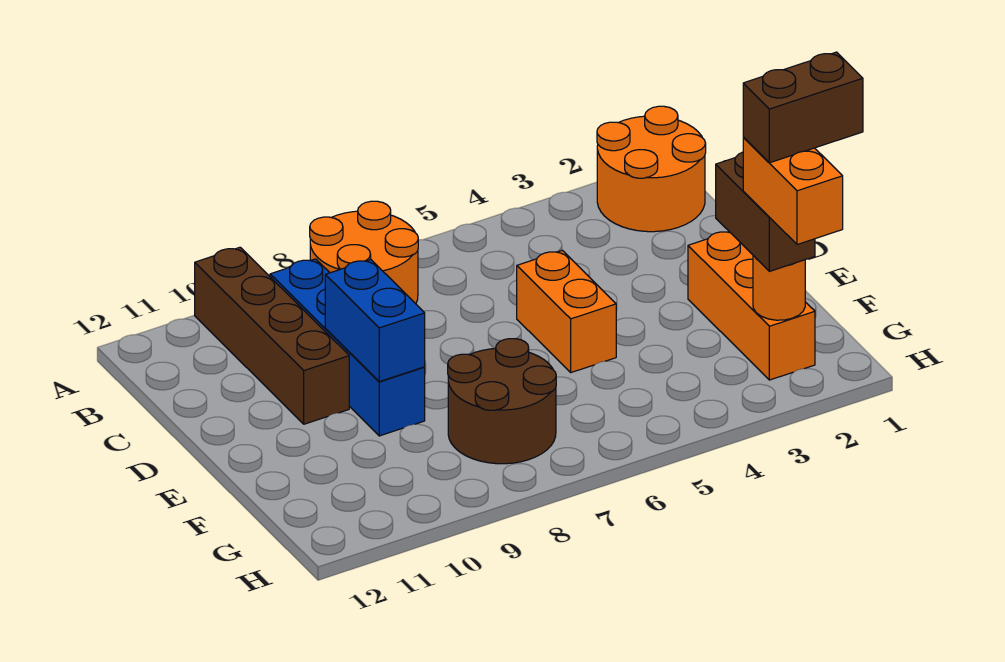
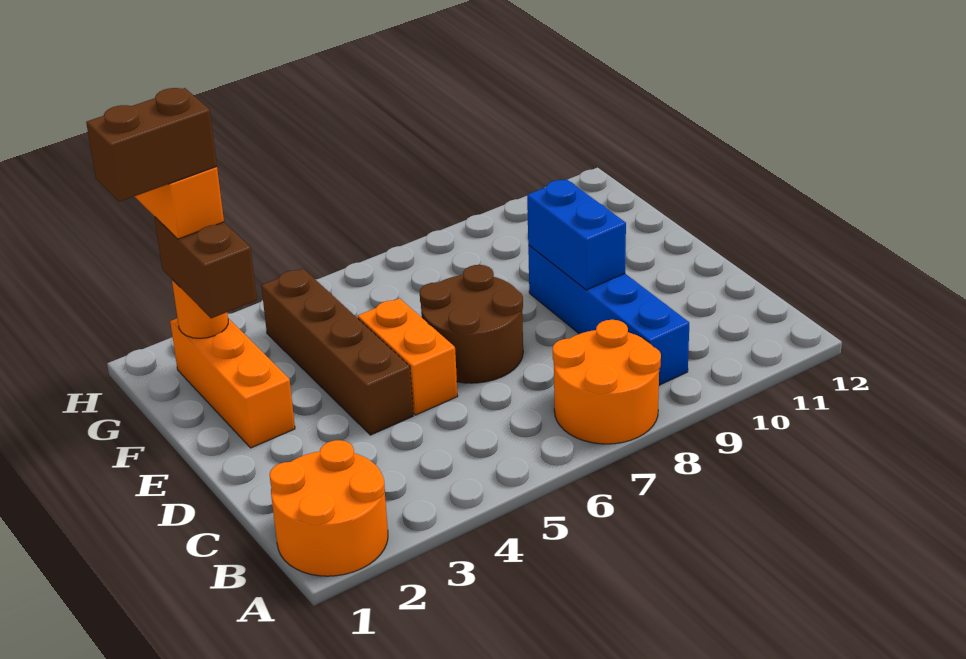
brown brick A10:D10 level 1 -> brown brick D4:G4 level 1
brown round brick F7:G8 level 1 -> brown round brick D6:E7 level 1

